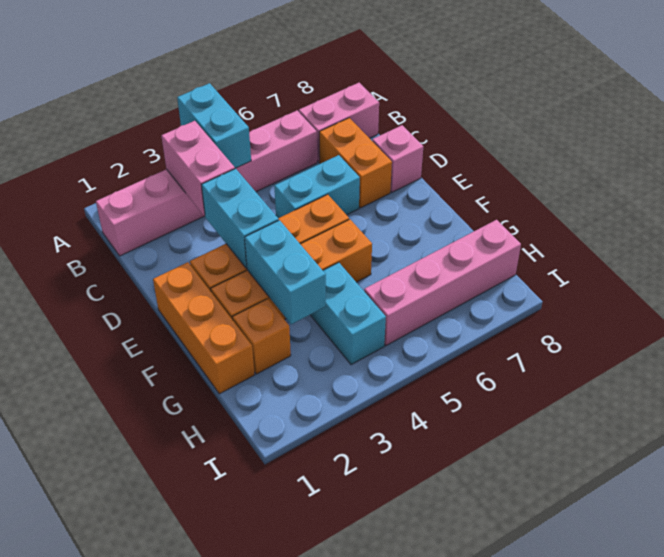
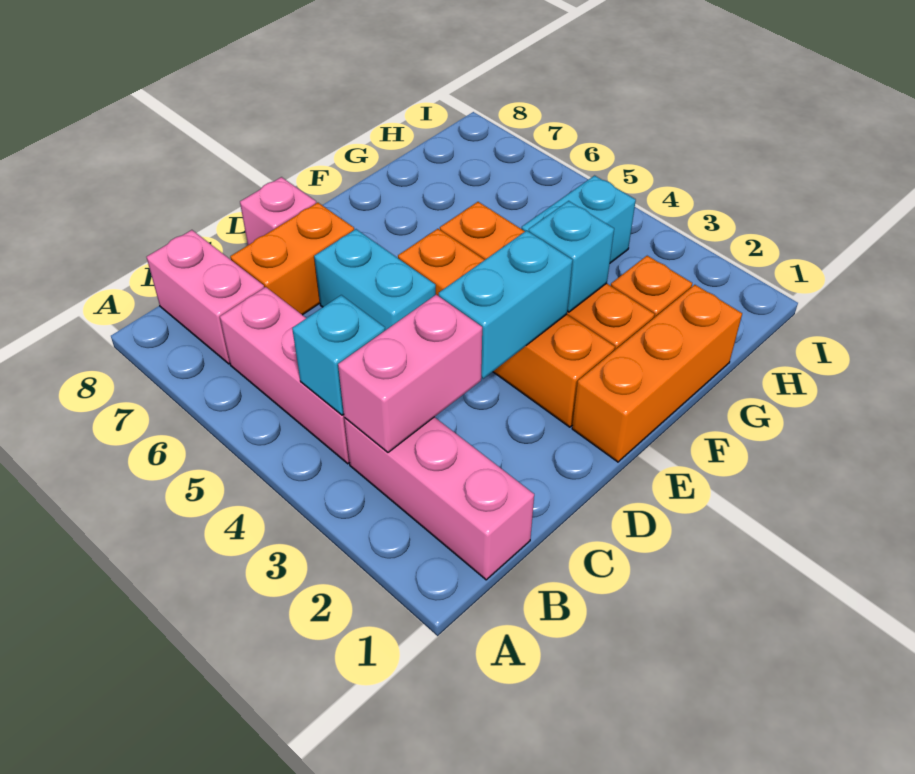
cyan brick A4:B4 level 2 -> cyan brick B4 level 2
cyan brick F3:G3 level 2 -> cyan brick F3 level 2
pink brick H5:H8 level 1 -> none

